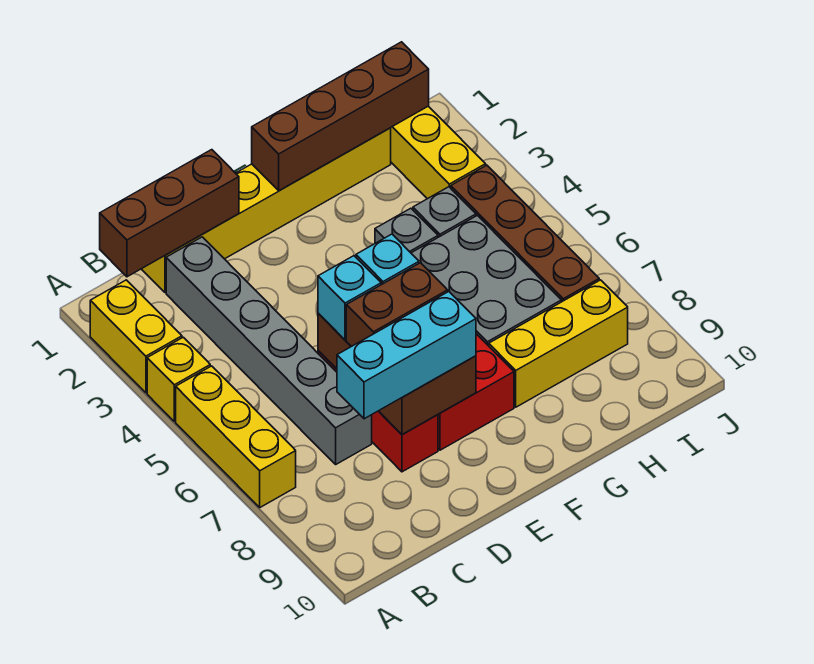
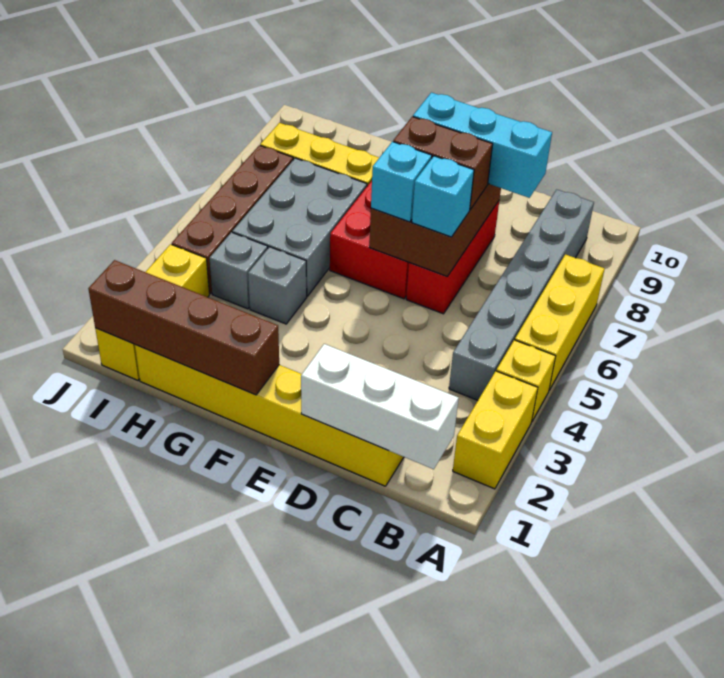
brown brick B1:D1 level 2 -> white brick B1:D1 level 2
grey brick C2:C7 level 1 -> grey brick B4:B9 level 1

